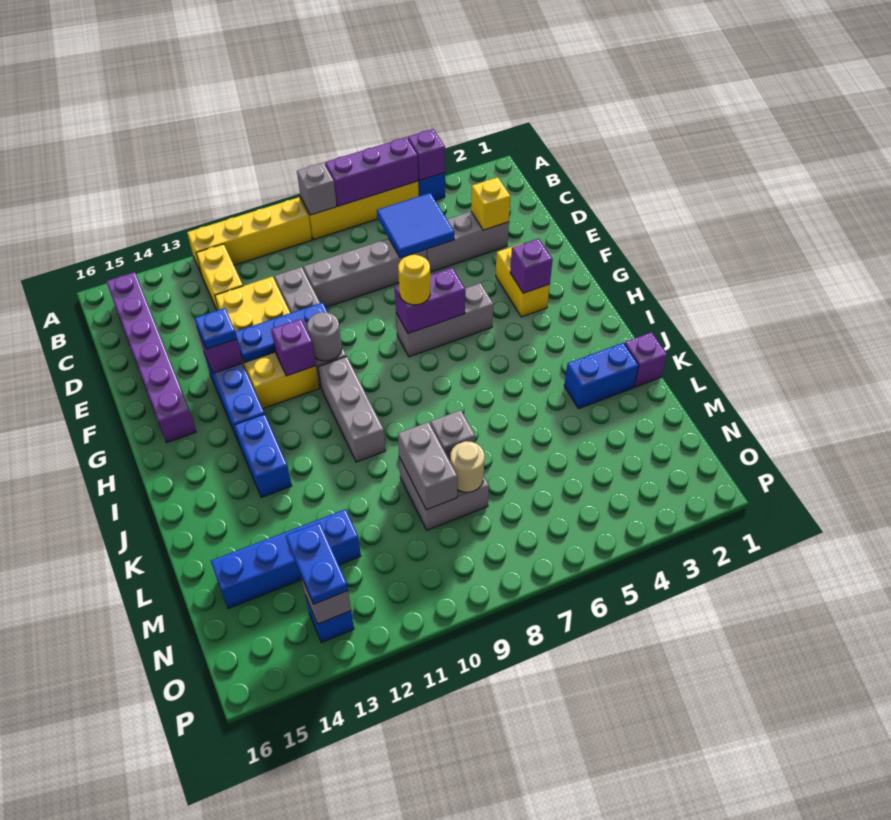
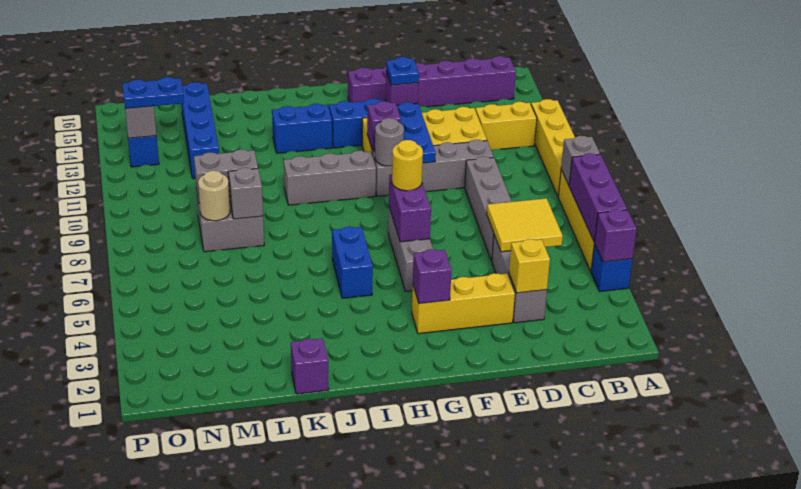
blue tile C5:D6 level 2 -> yellow tile C5:D6 level 2
yellow brick F3:G3 level 1 -> yellow brick E3:G3 level 1
blue brick K2:K3 level 1 -> blue brick I5:I6 level 1

